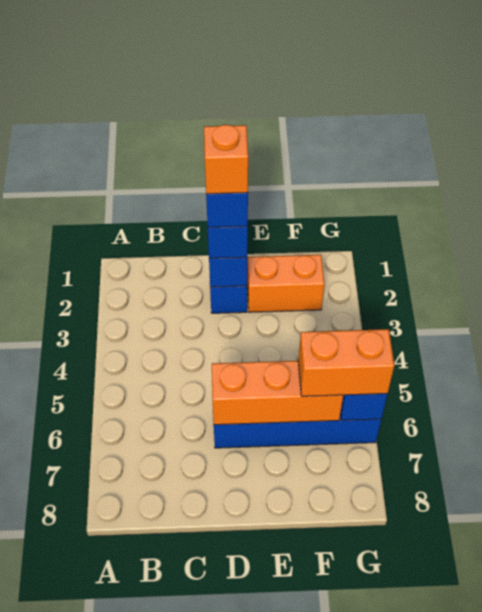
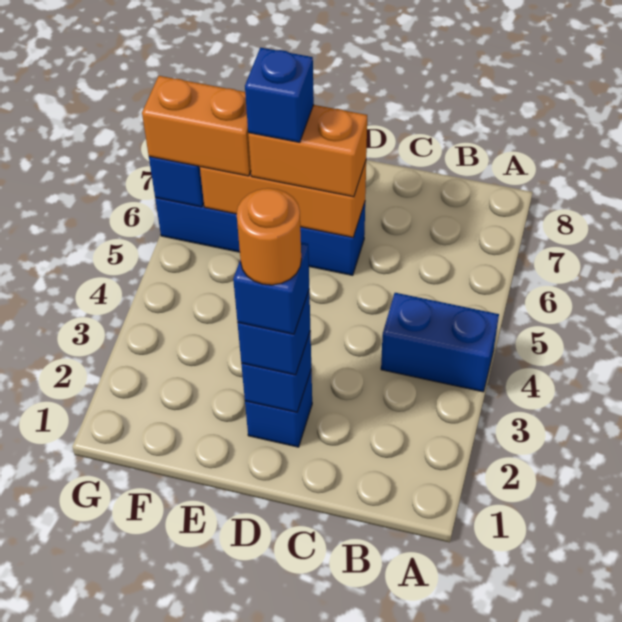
none -> blue brick A4:B4 level 1
orange brick D2 level 5 -> orange round brick D2 level 5
orange brick E2:F2 level 1 -> orange brick D6:E6 level 3
none -> blue brick E6 level 4

